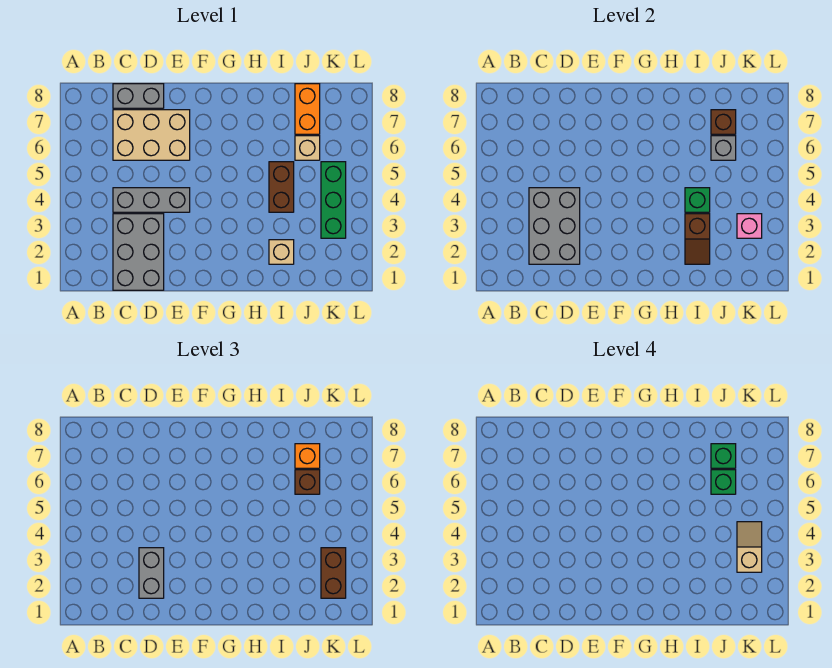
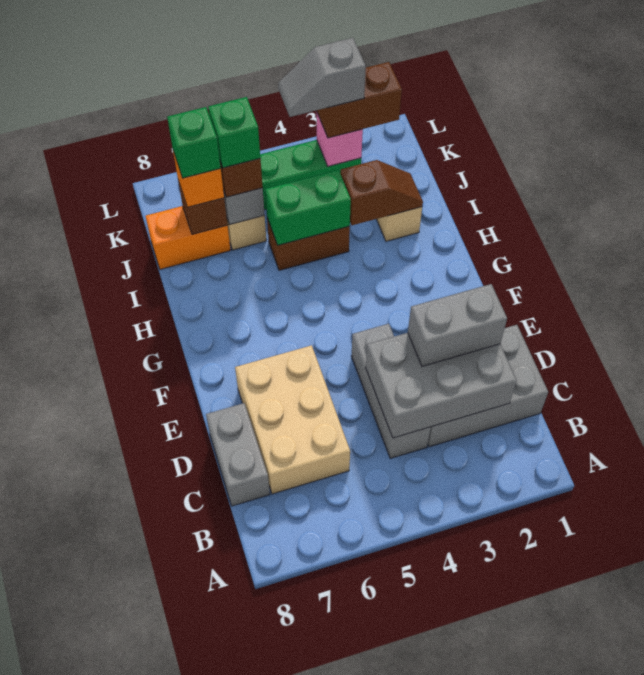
green brick I4 level 2 -> green brick I4:I5 level 2
tan slope K3:K4 level 4 top 3 -> grey slope K3:K4 level 4 top 3

